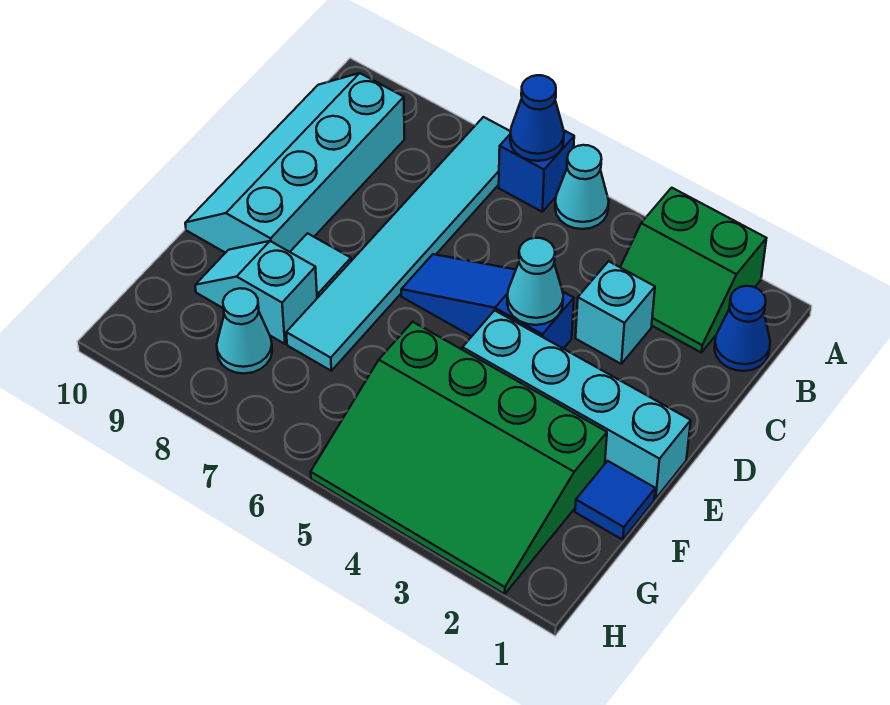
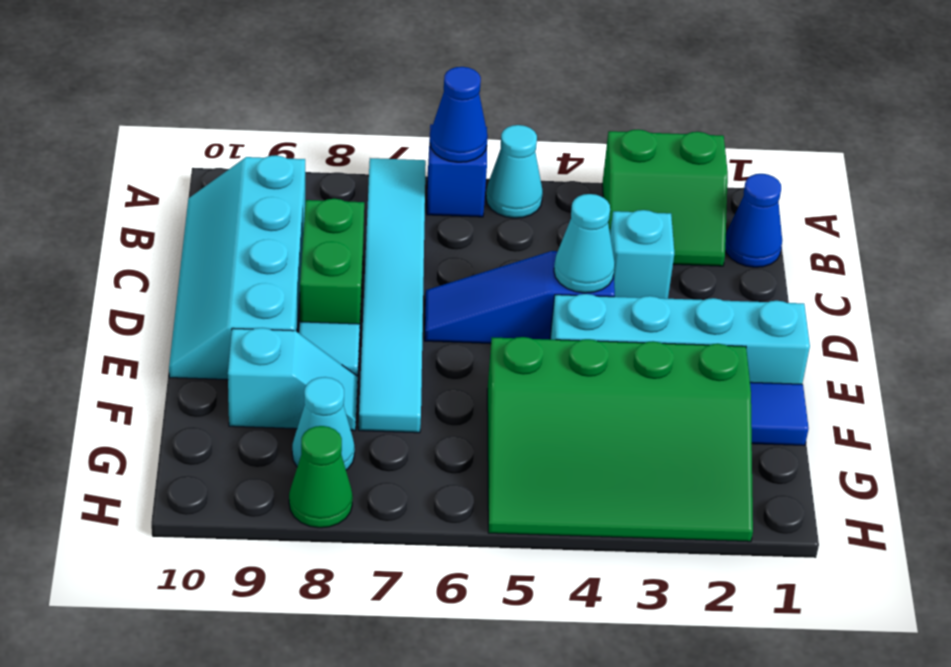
none -> green brick C8:D8 level 1
cyan slope F8:F9 level 1 top 8 -> cyan slope F8:F9 level 1 top 9
none -> green cone H8 level 1

